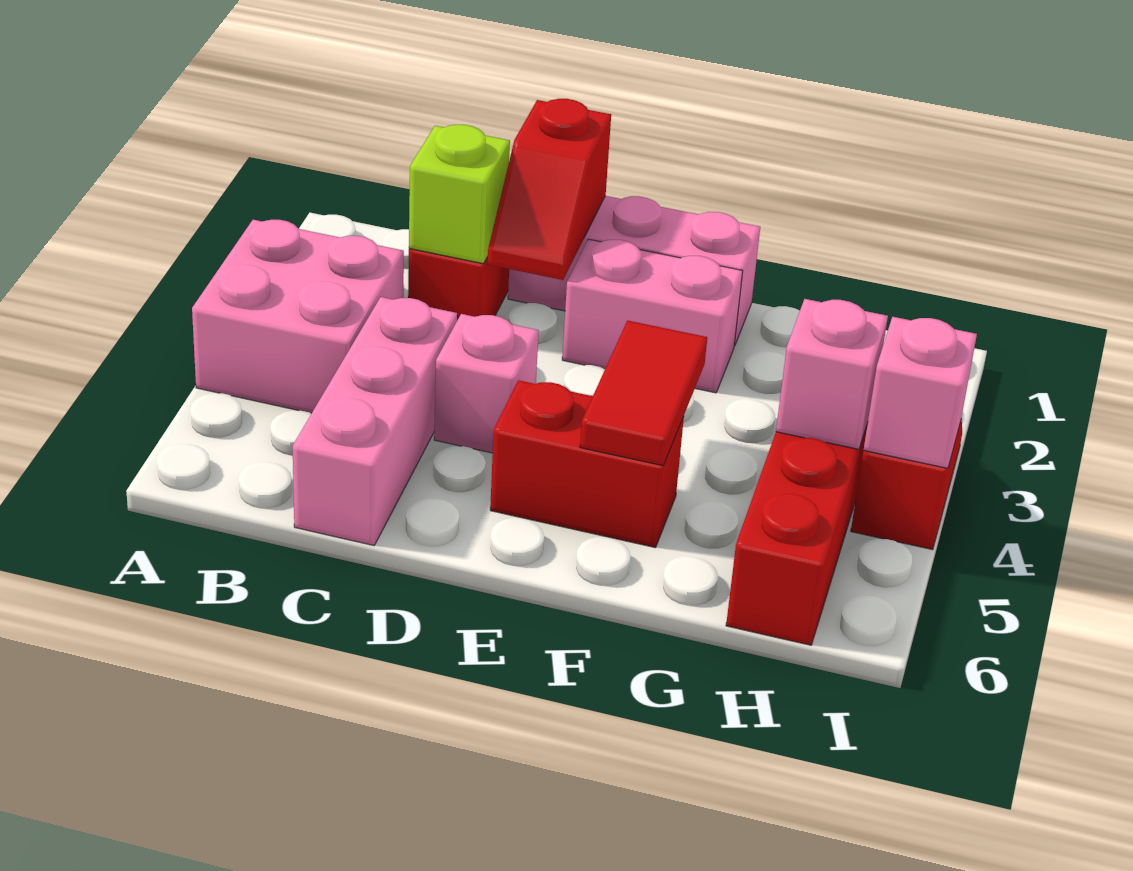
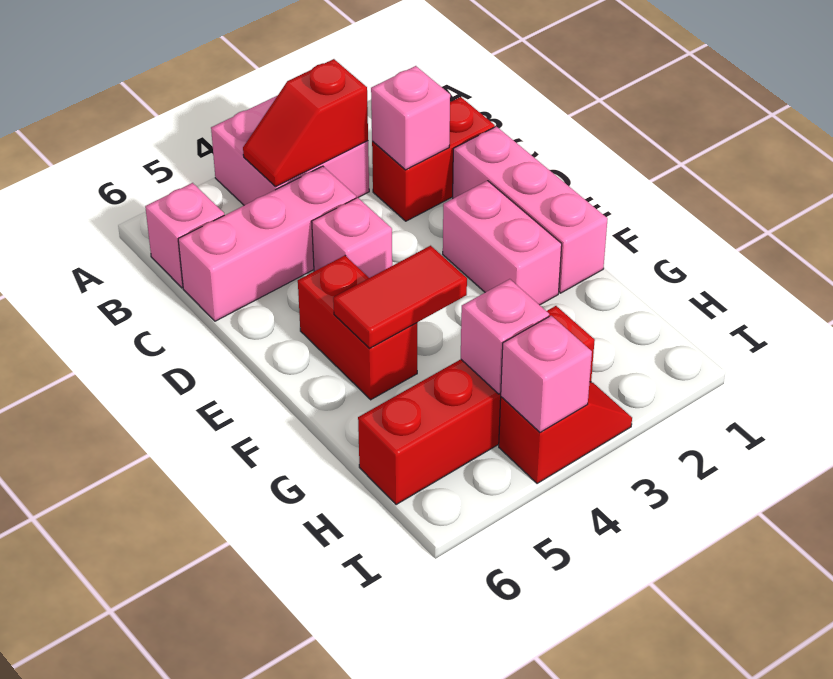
none -> pink brick B6 level 1
lime brick C2 level 2 -> pink brick C2 level 2
red slope D1:D2 level 2 top 1 -> red slope B3:B4 level 2 top 3

